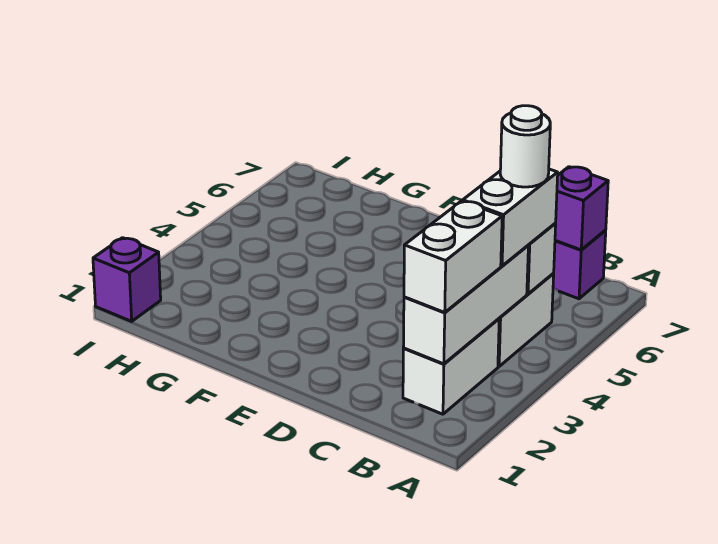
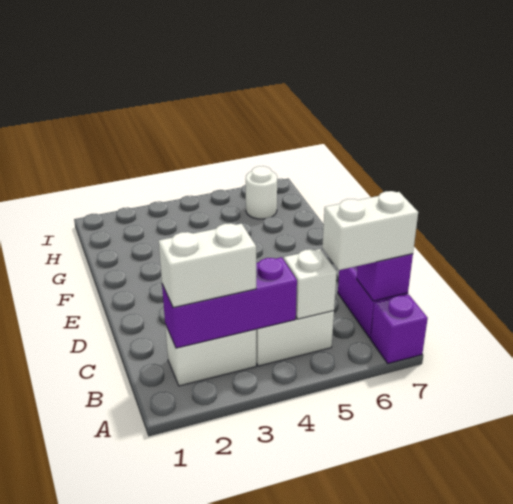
white brick B2:B4 level 2 -> purple brick B2:B4 level 2
white brick B4:B5 level 3 -> white brick B6:B7 level 3
white round brick B5 level 4 -> white round brick H6 level 1
purple brick I1 level 1 -> purple brick A7 level 1

